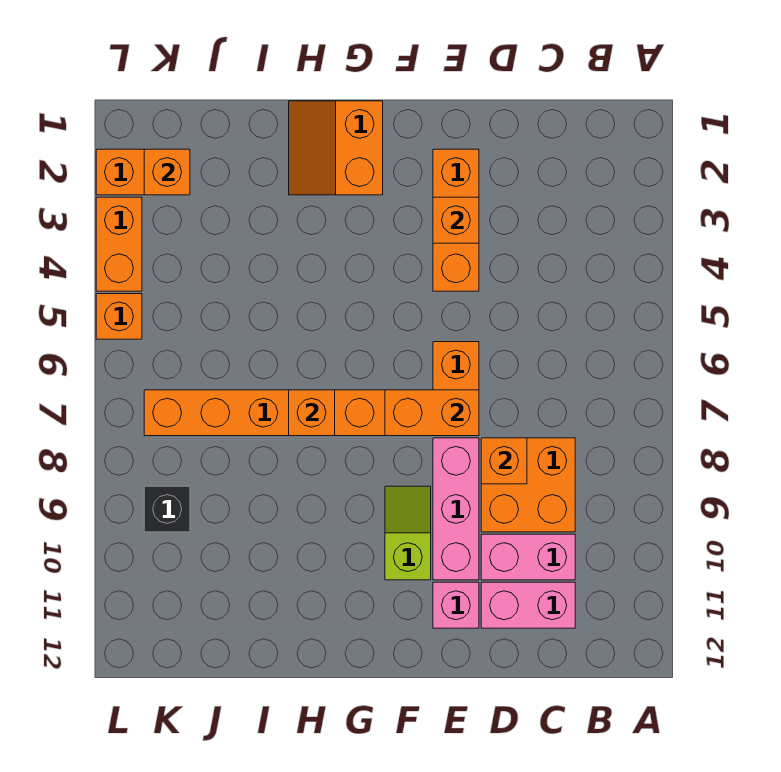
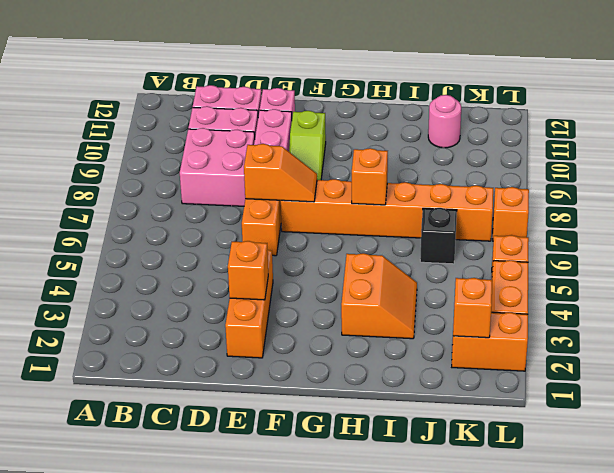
orange brick C8:D9 level 1 -> pink brick C8:D9 level 1
orange brick D8 level 2 -> orange brick L7 level 1
orange brick E7:F7 level 2 -> orange slope E7:F7 level 2 top E
orange slope G1:H2 level 1 top G -> orange slope H3:I4 level 1 top H
none -> pink round brick J11 level 1
black brick K9 level 1 -> black brick J6 level 1

